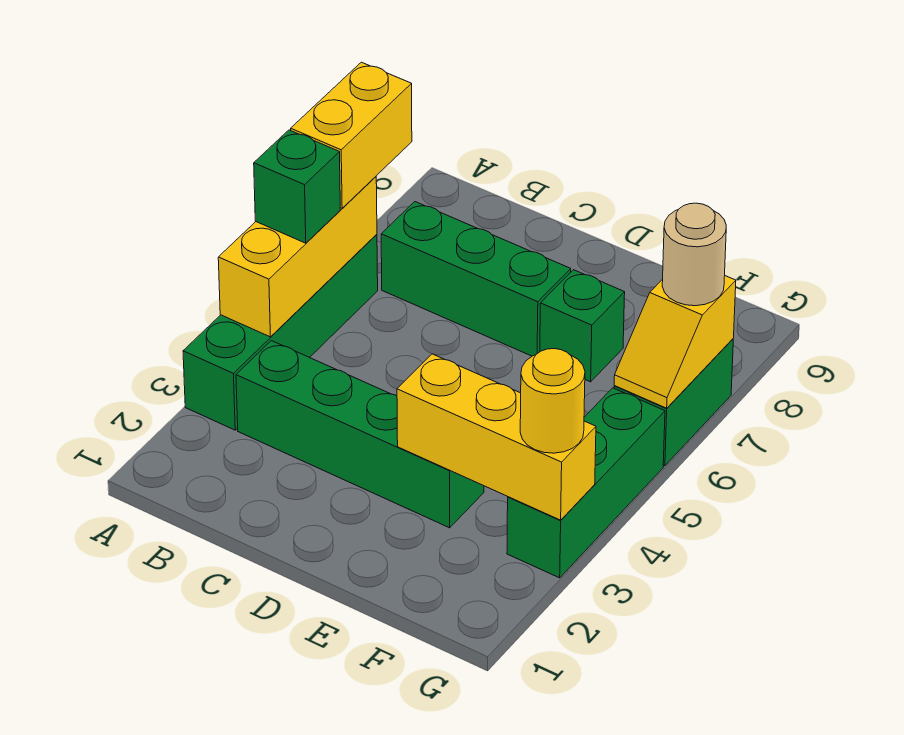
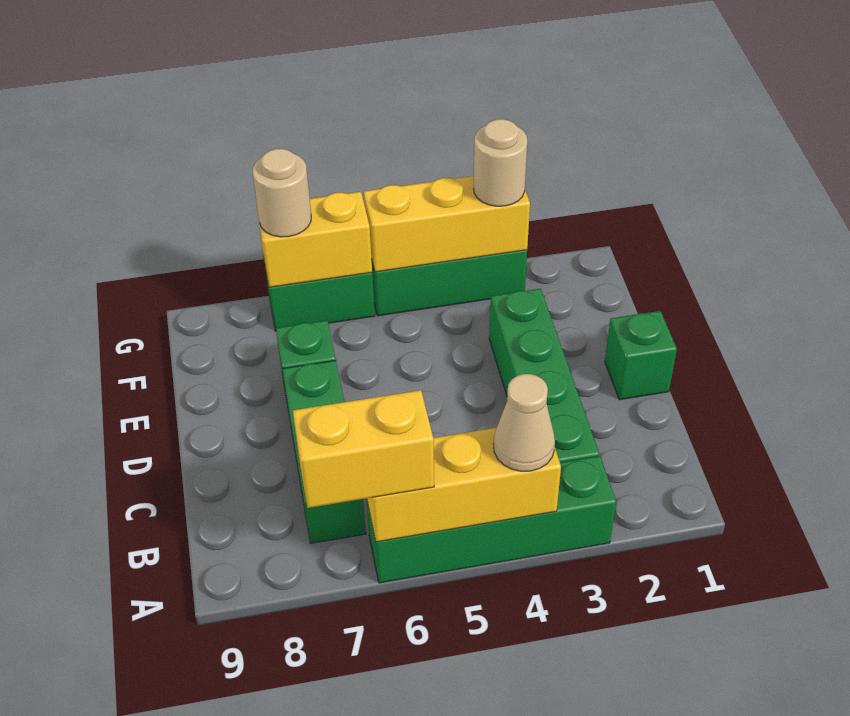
none -> tan cone A4 level 3
green brick A5 level 3 -> green brick D1 level 1
yellow brick E3:G3 level 2 -> yellow brick G3:G5 level 2
yellow round brick G3 level 3 -> tan round brick G3 level 3
yellow slope G6:G7 level 2 top 7 -> yellow brick G6:G7 level 2

